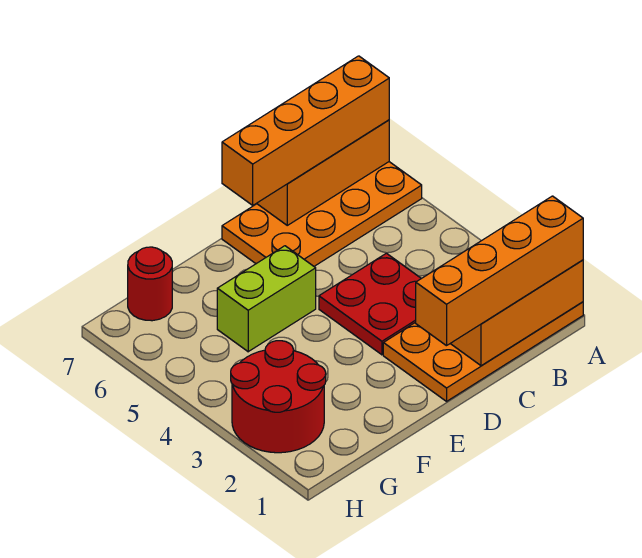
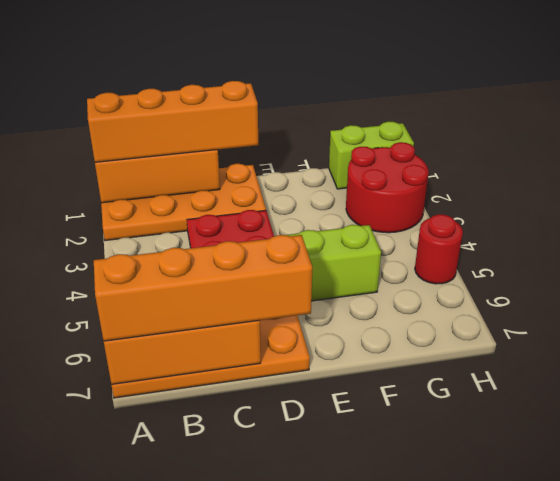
none -> lime brick G1:H1 level 1
red round brick G7 level 1 -> red round brick H5 level 1

